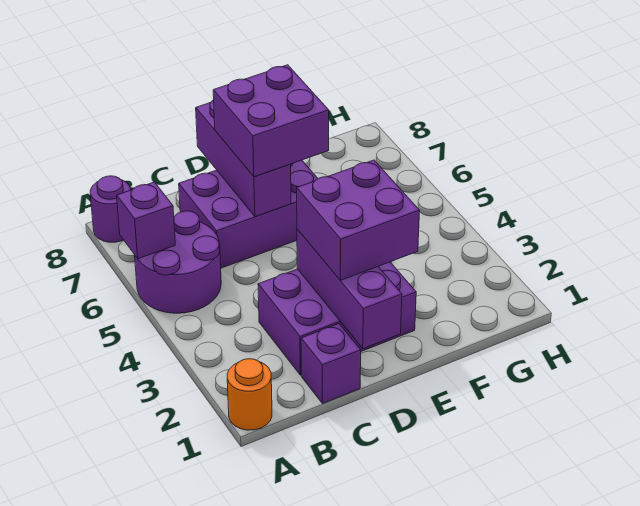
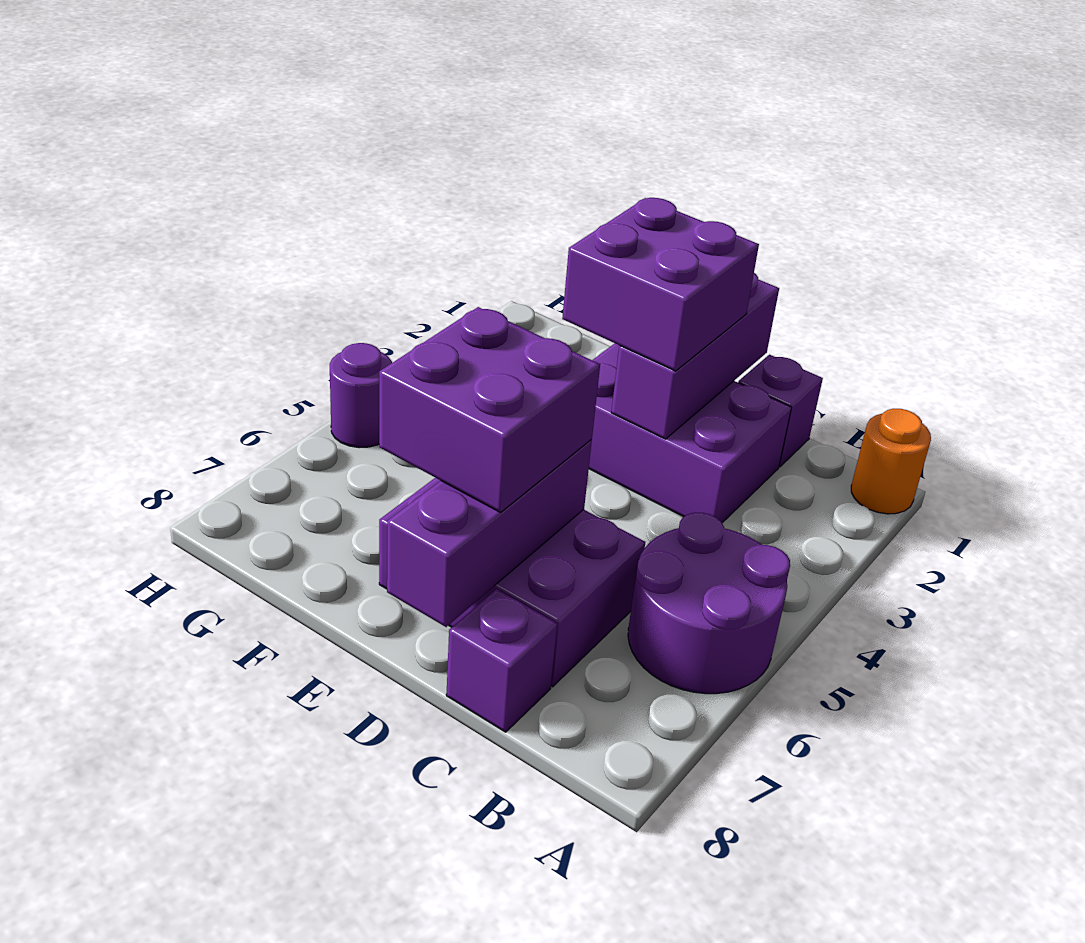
purple brick A6 level 2 -> purple brick C8 level 1
purple round brick A8 level 1 -> purple round brick H5 level 1

